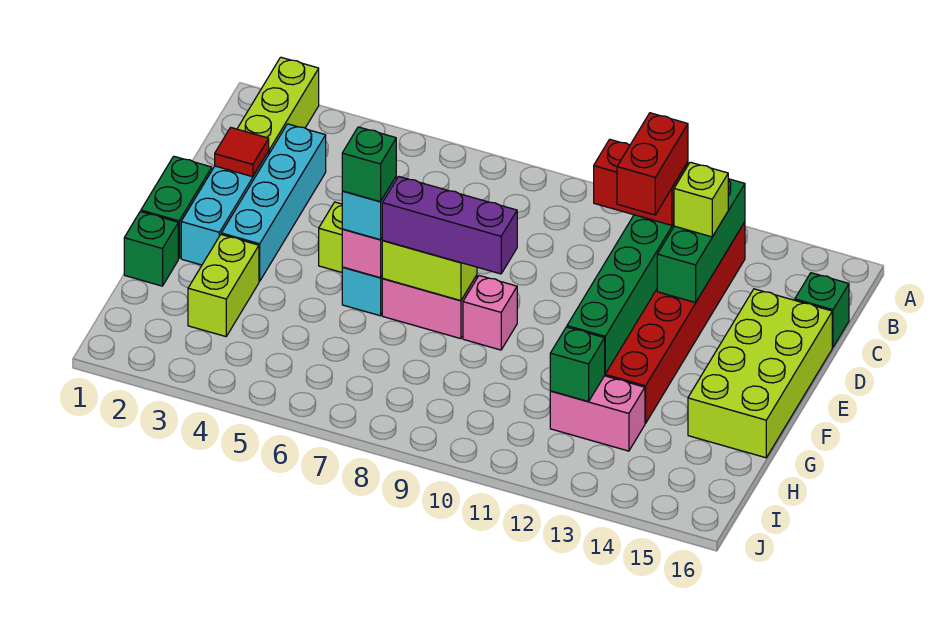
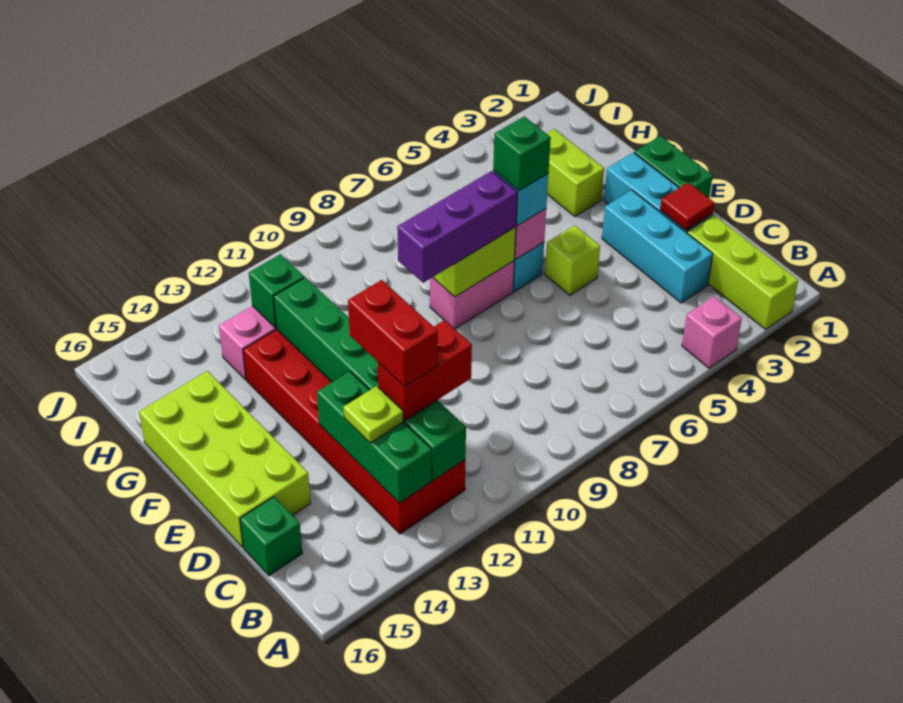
cyan brick C3:F3 level 1 -> cyan brick C3:E3 level 1
lime brick C13 level 3 -> lime plate C13 level 3
pink brick F9 level 1 -> pink brick A4 level 1
green brick G1 level 1 -> none

